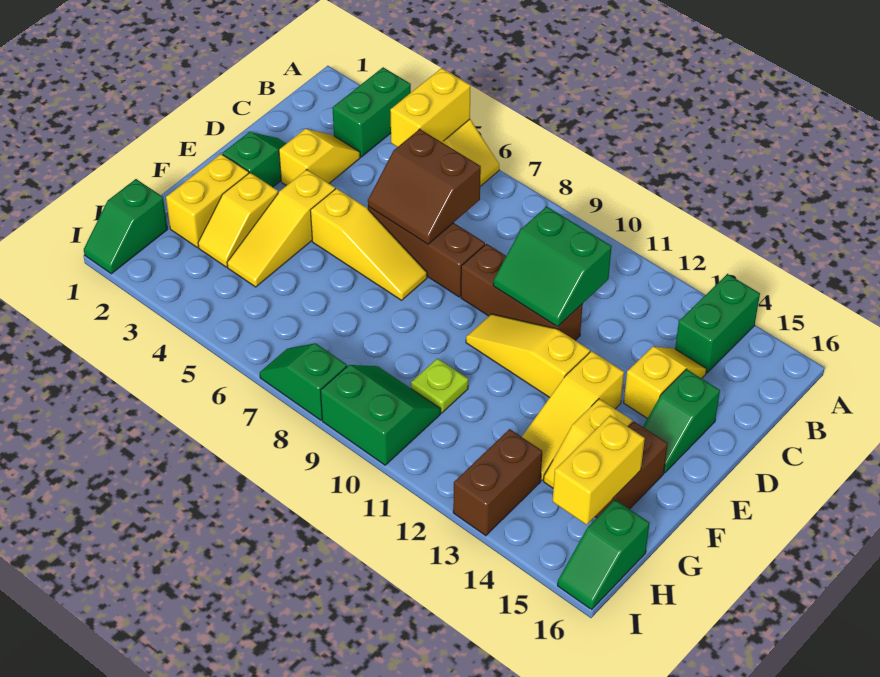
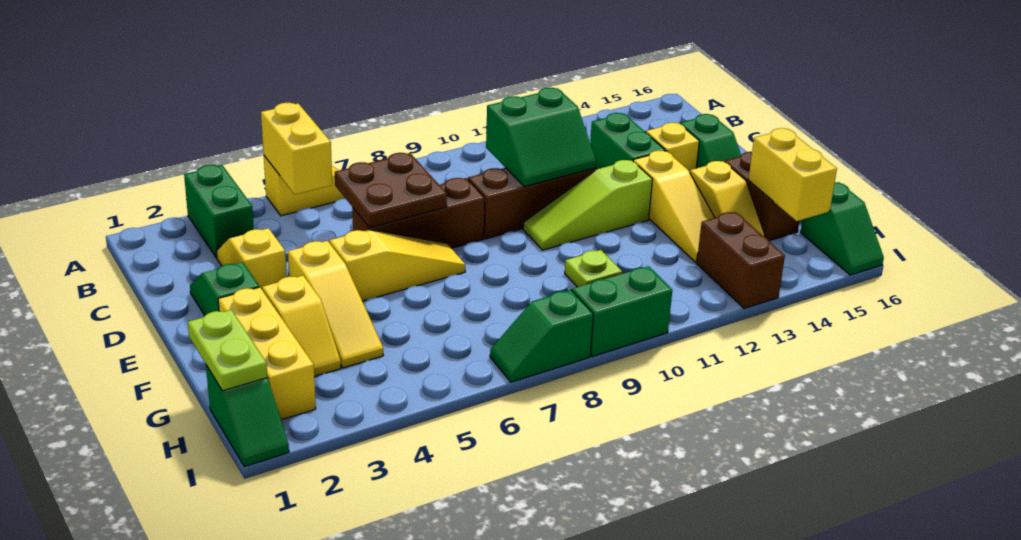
green brick A14:B14 level 1 -> green brick C13:D13 level 1
brown slope C6:D7 level 2 top C -> brown plate C6:D7 level 2
yellow slope E10:E12 level 1 top 12 -> lime slope E10:E12 level 1 top 12
yellow brick F2:G2 level 1 -> yellow brick F2:H2 level 1
none -> lime plate G1:H1 level 2

